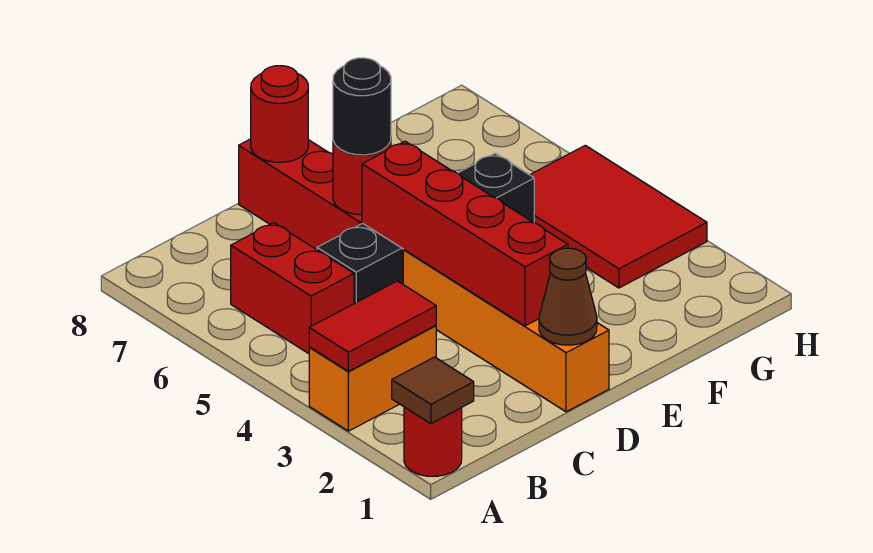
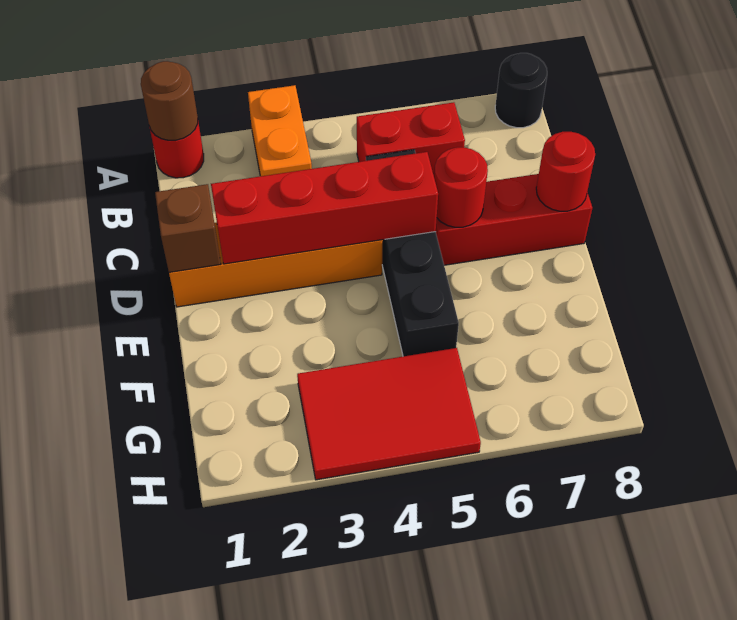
brown tile A1 level 2 -> brown round brick A1 level 2
red tile A3:B3 level 2 -> none
brown cone D1 level 2 -> brown brick D1 level 2
black round brick D6 level 3 -> black round brick A8 level 1

